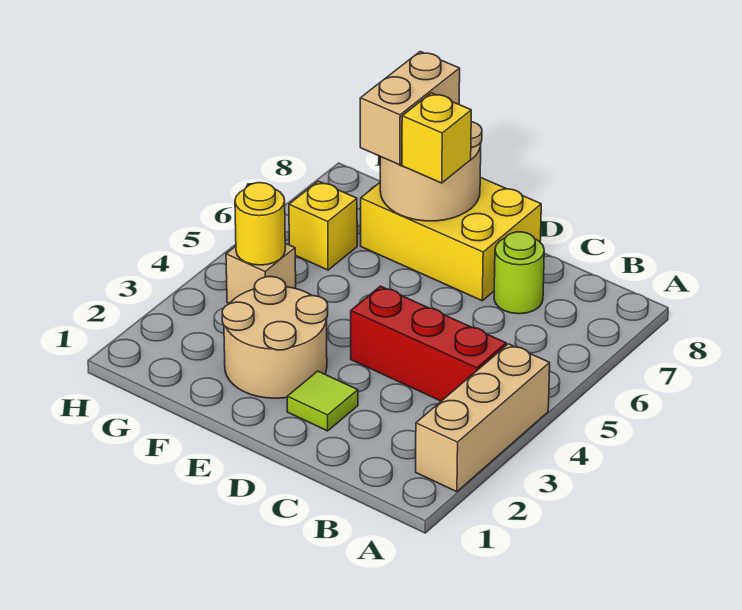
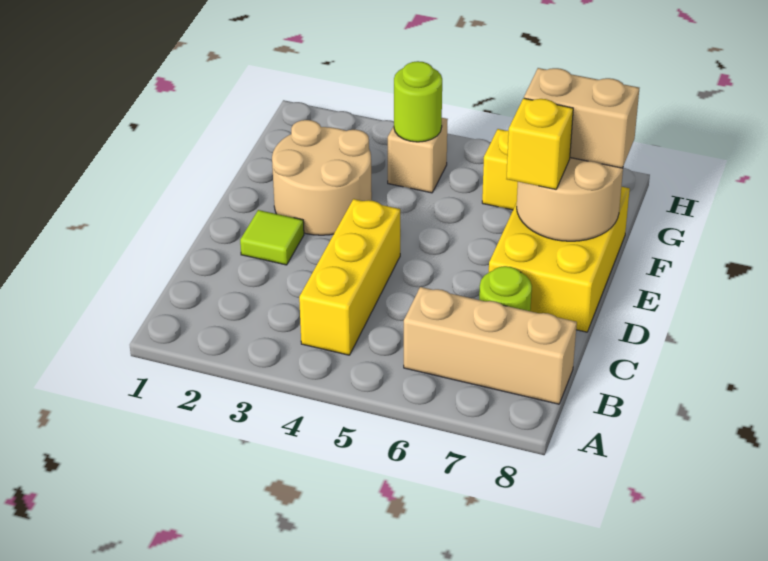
tan brick A2:A4 level 1 -> tan brick B6:B8 level 1
red brick B4:D4 level 1 -> yellow brick B4:D4 level 1
yellow round brick G4 level 2 -> lime round brick G4 level 2

